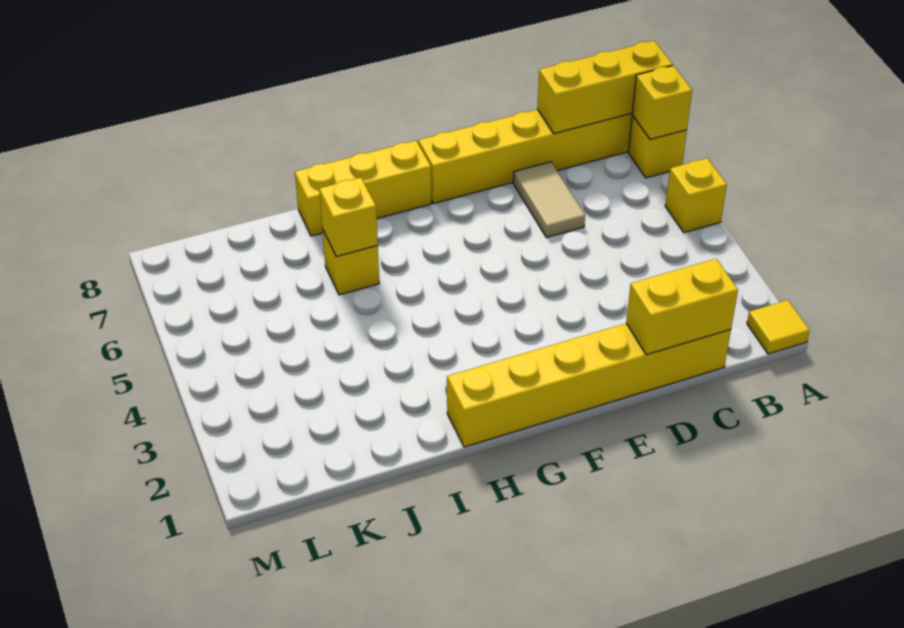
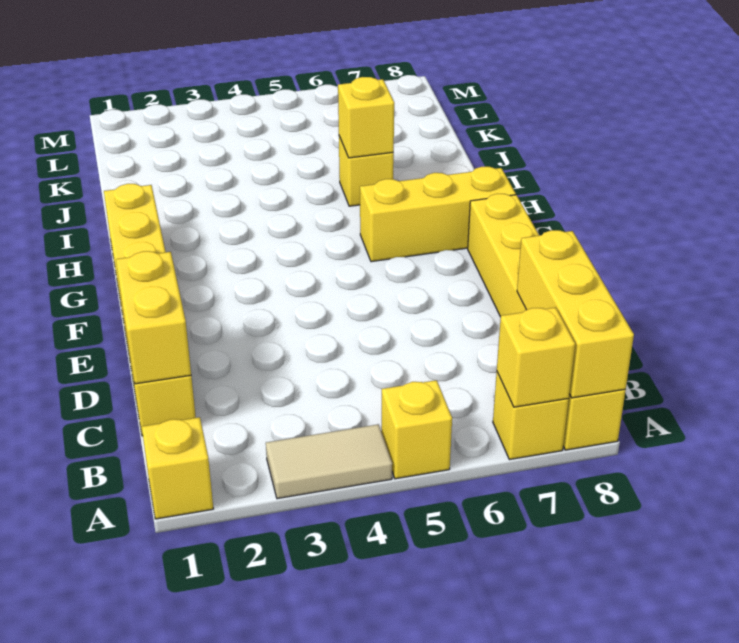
yellow tile A1 level 1 -> yellow brick A1 level 1
tan tile D6:D7 level 1 -> tan tile A3:A4 level 1
yellow brick G8:I8 level 1 -> yellow brick G6:G8 level 1

